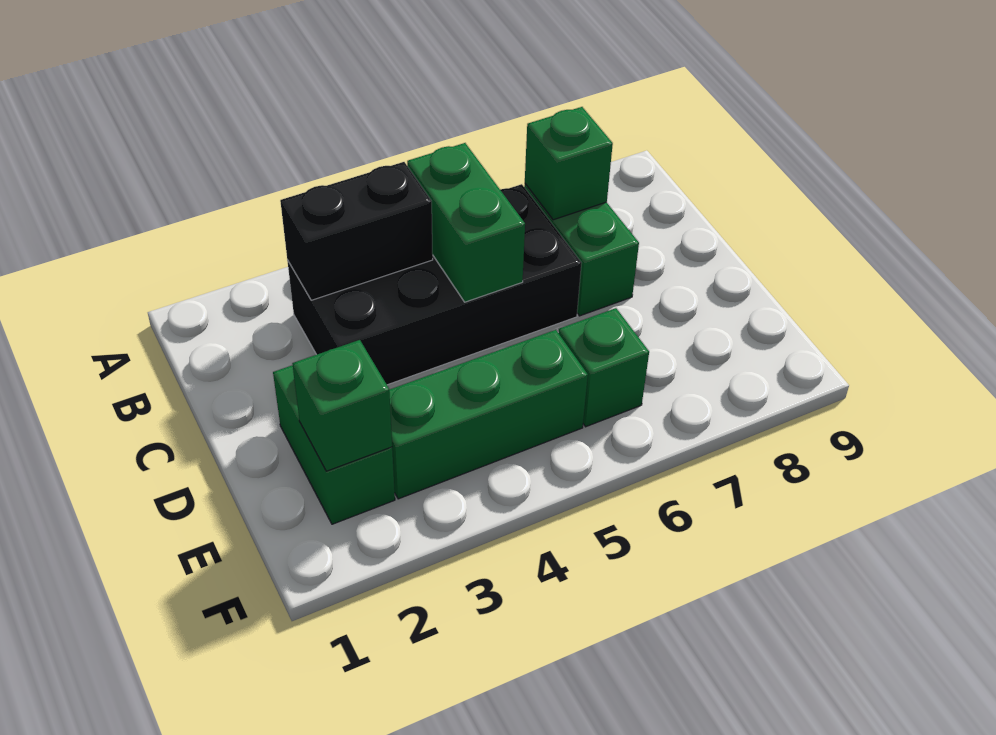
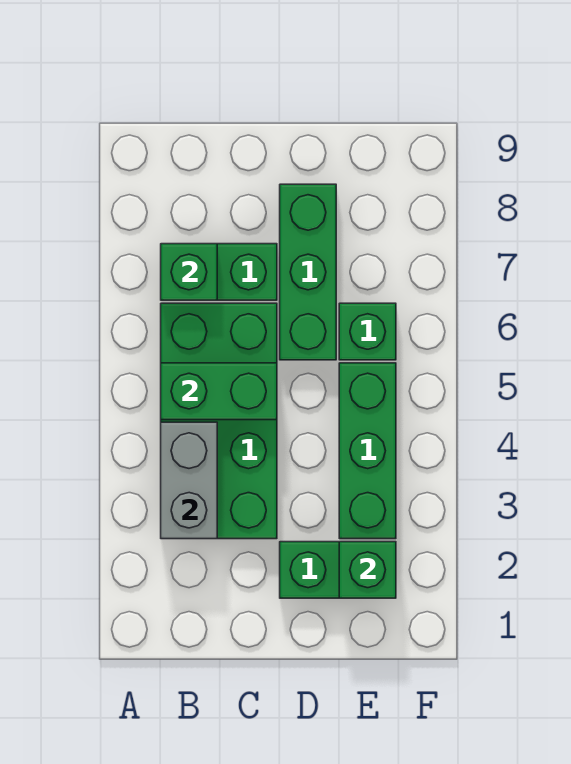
black brick B3:C6 level 1 -> green brick B3:C6 level 1
black brick B3:B4 level 2 -> grey brick B3:B4 level 2
none -> green brick D6:D8 level 1

